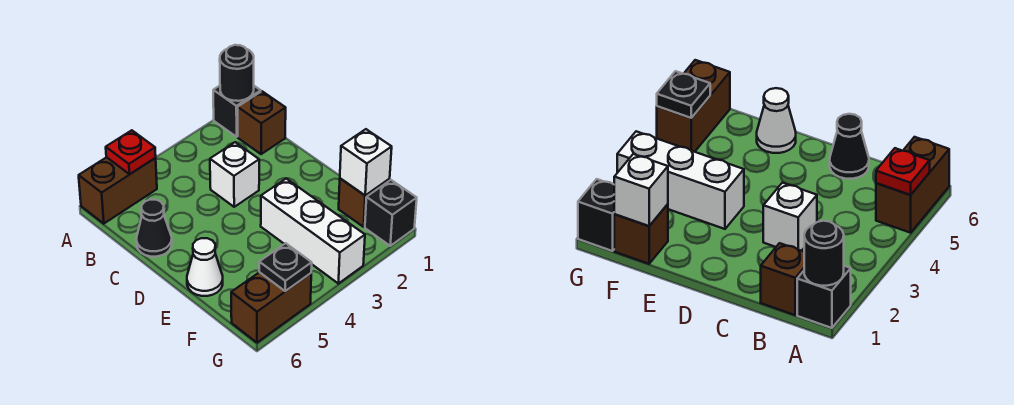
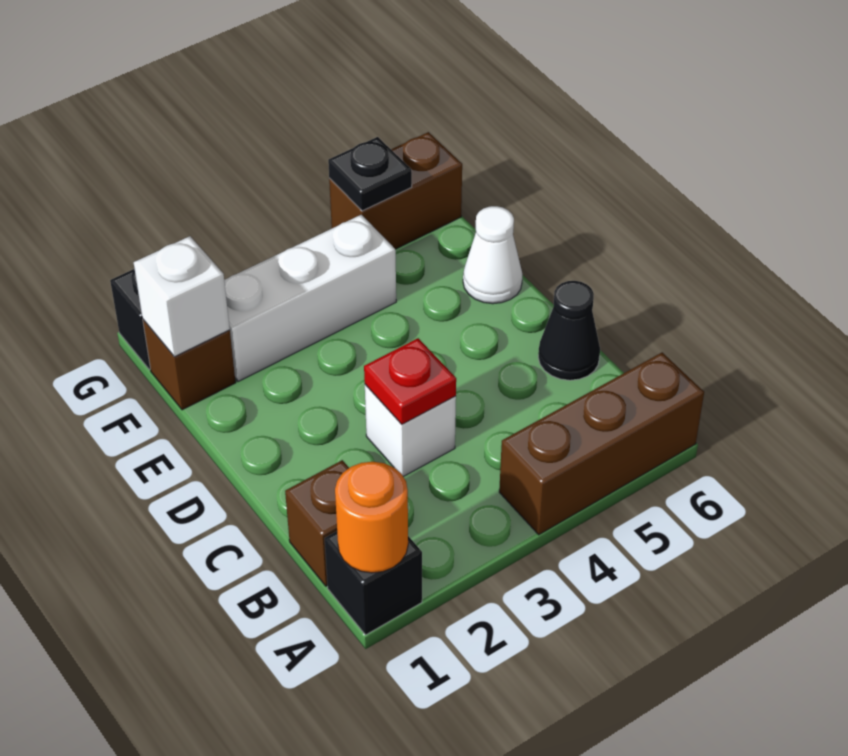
black round brick A1 level 2 -> orange round brick A1 level 2
brown brick A5:A6 level 1 -> brown brick A4:A6 level 1
red plate A5 level 2 -> red plate C3 level 2
white brick E3:G3 level 1 -> white brick F2:F4 level 1

